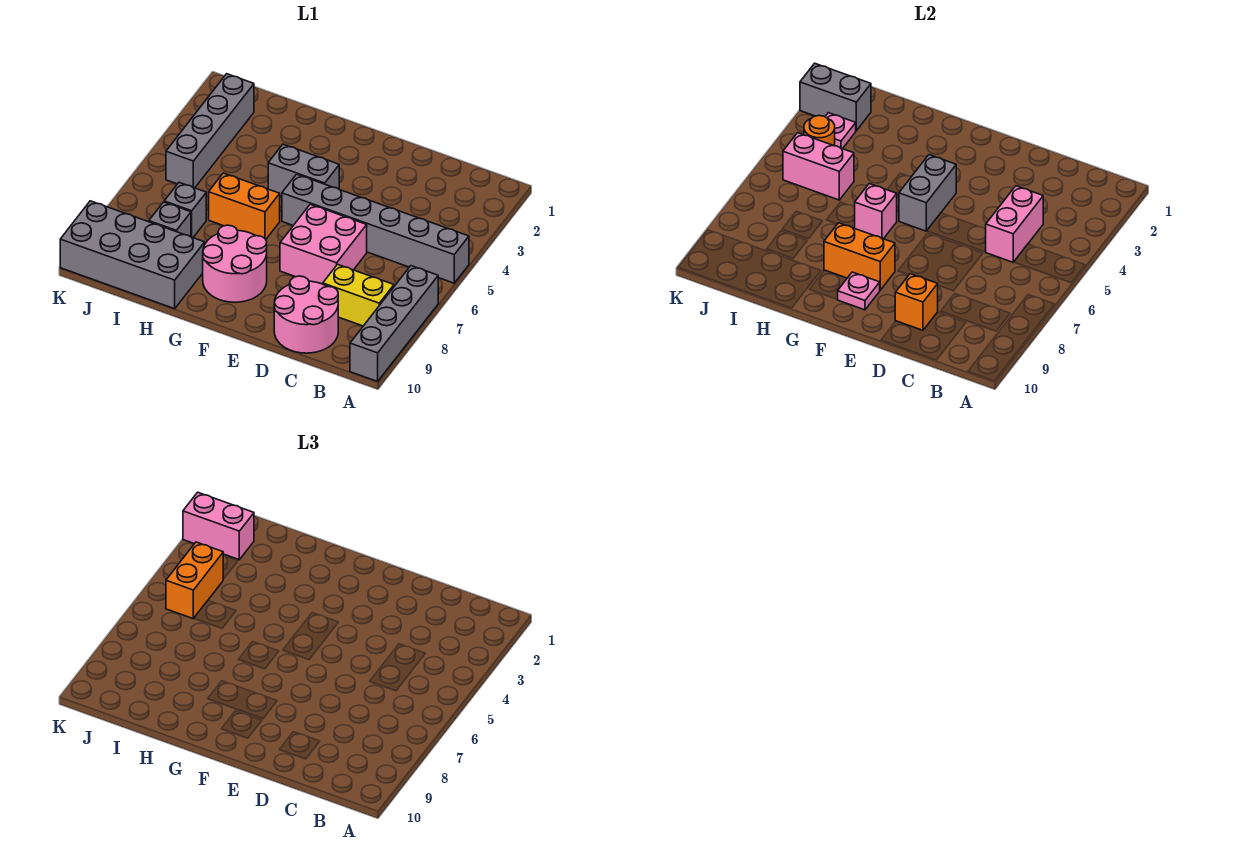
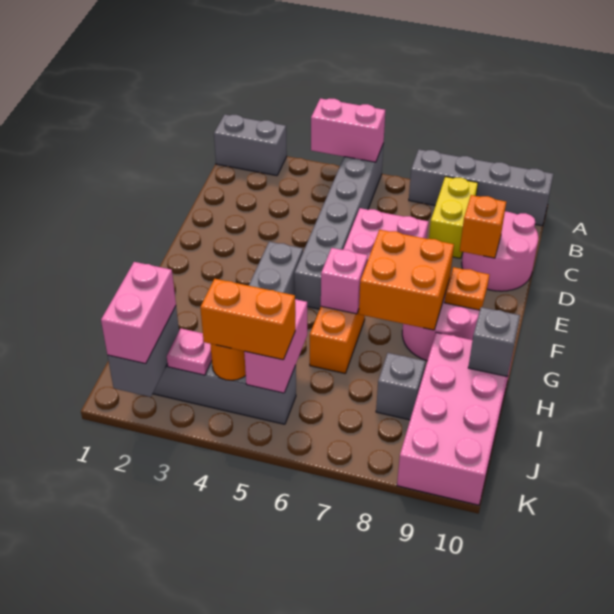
pink brick C4:C5 level 2 -> pink brick A4:A5 level 2
grey brick F4:F5 level 2 -> grey brick A1:A2 level 1
orange brick F8:G8 level 2 -> orange brick F7:G8 level 2
pink plate F9 level 2 -> orange plate F9 level 2
grey brick H9:K10 level 1 -> pink brick H9:K10 level 1
grey brick I7 level 1 -> grey brick H10 level 2

